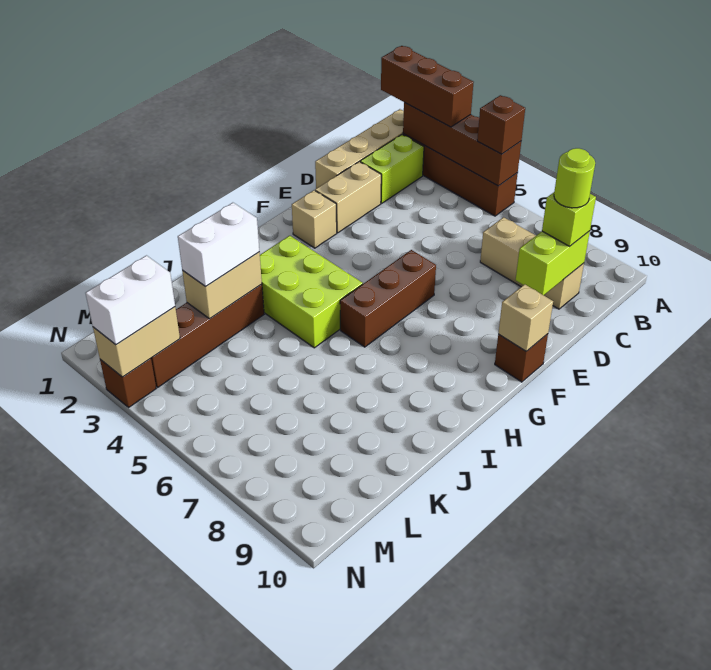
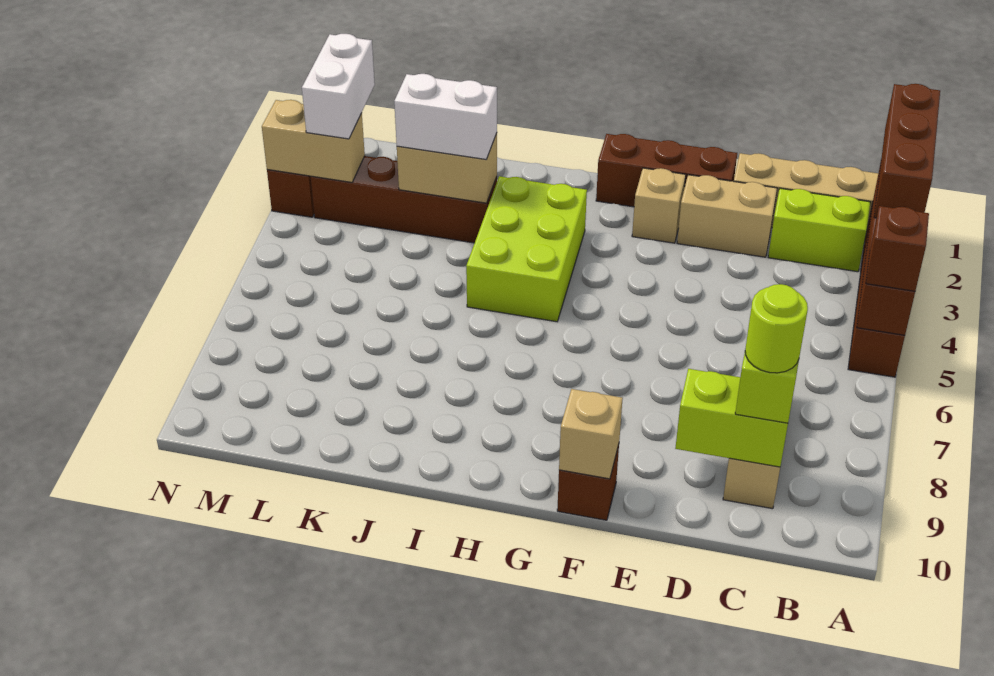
brown brick F6:H6 level 1 -> brown brick E1:G1 level 1
white brick M3:N3 level 3 -> white brick M2:M3 level 3

